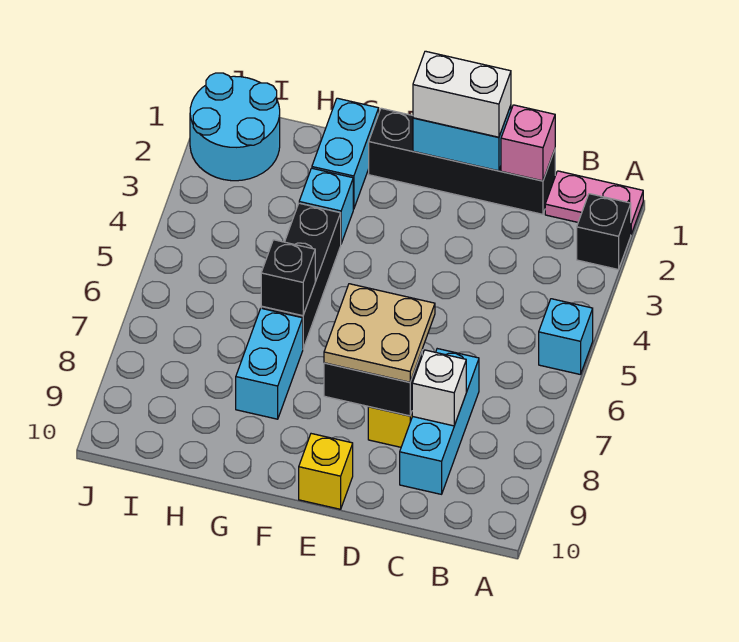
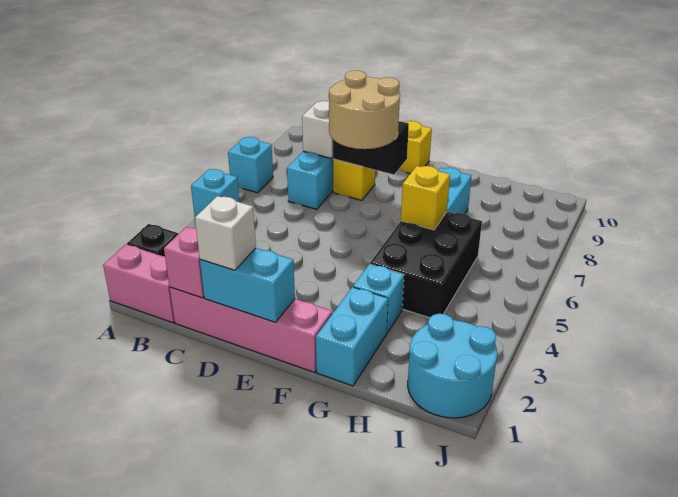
pink plate A1:B1 level 1 -> pink brick A1:B1 level 1
none -> cyan brick A7 level 1
black brick C1:F1 level 1 -> pink brick C1:F1 level 1
white brick D1:E1 level 3 -> white brick D1 level 3
tan plate D7:E8 level 3 -> tan round brick D7:E8 level 3
black brick G4:G6 level 1 -> black brick G4:H6 level 1
black brick G6 level 2 -> yellow brick G6 level 2

